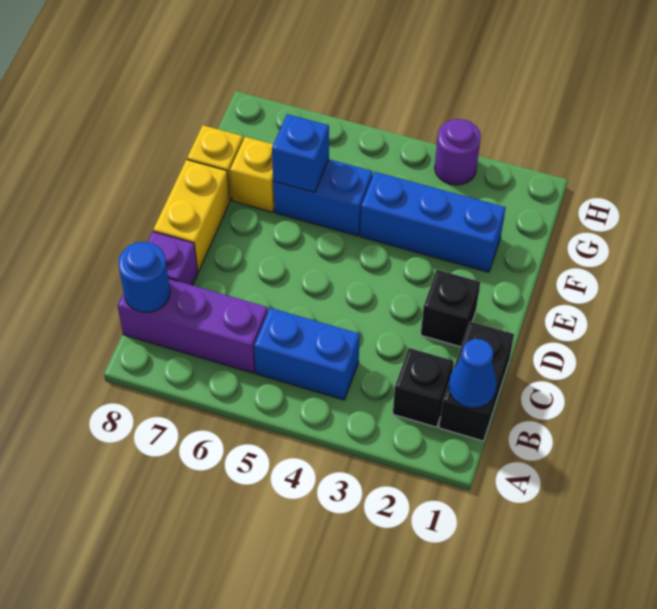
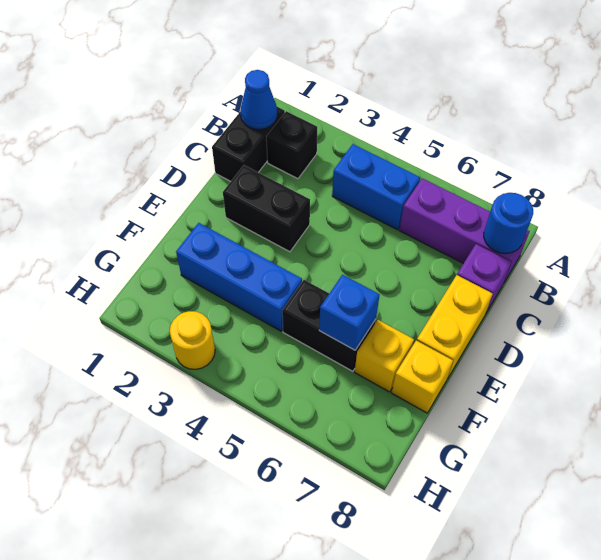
black brick D2 level 1 -> black brick D2:D3 level 1
blue brick F5:F6 level 1 -> black brick F5:F6 level 1
purple round brick H3 level 1 -> yellow round brick H3 level 1

